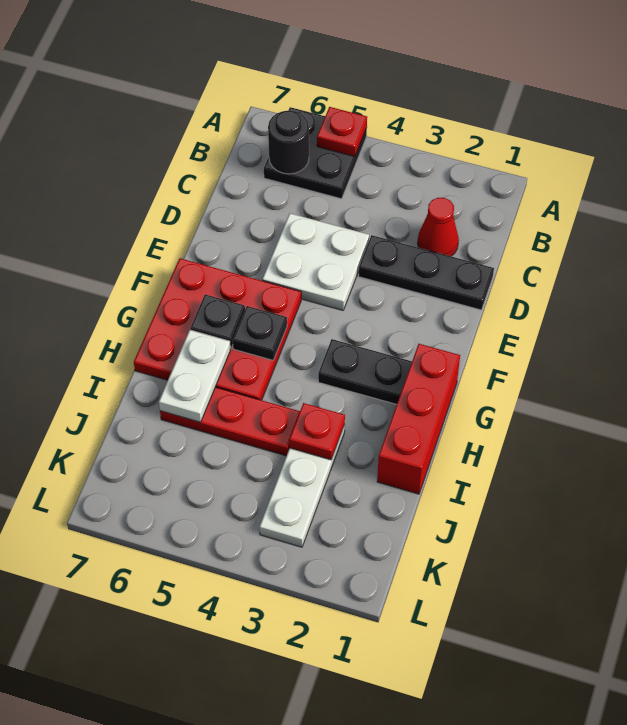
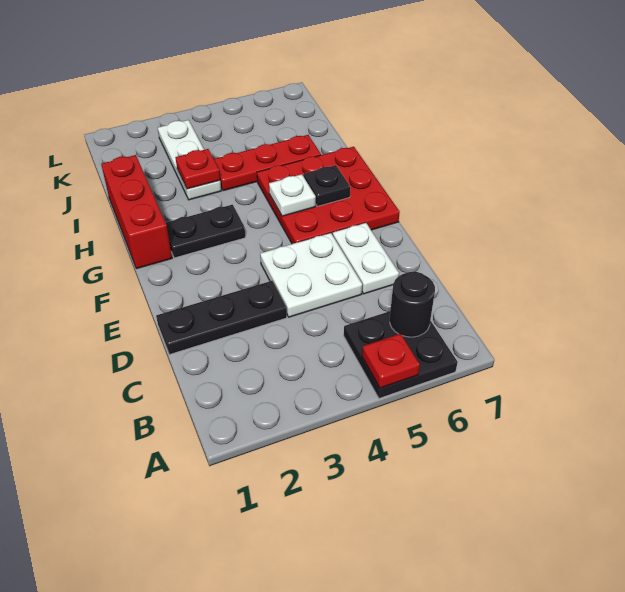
red cone C2 level 1 -> none
black plate G5 level 2 -> white plate G5 level 2
white plate H6:I6 level 2 -> white plate D6:E6 level 1

